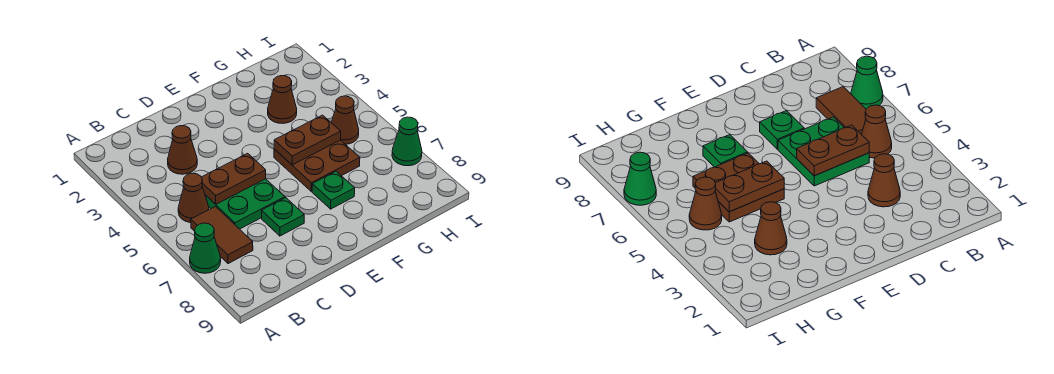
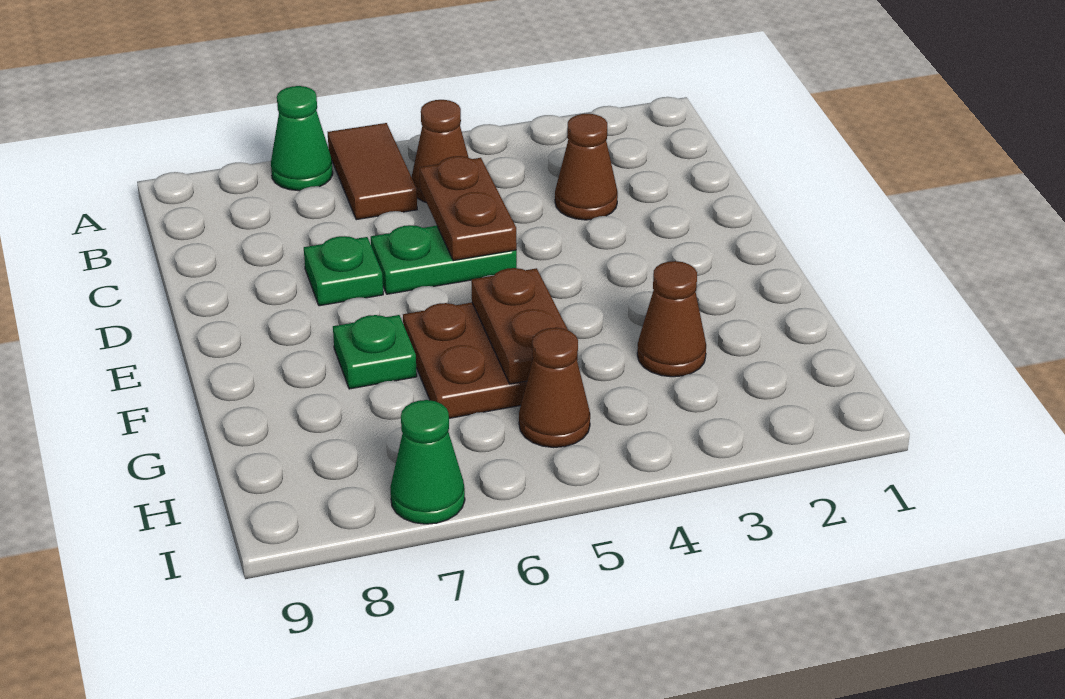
brown tile B6:B7 level 1 -> brown tile A6:B6 level 1
green plate C5:D6 level 1 -> green plate D5:D6 level 1

